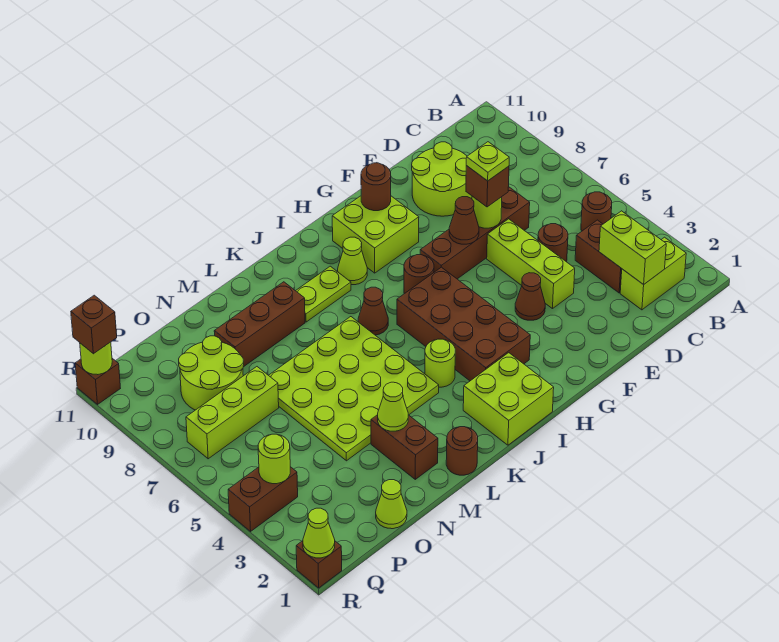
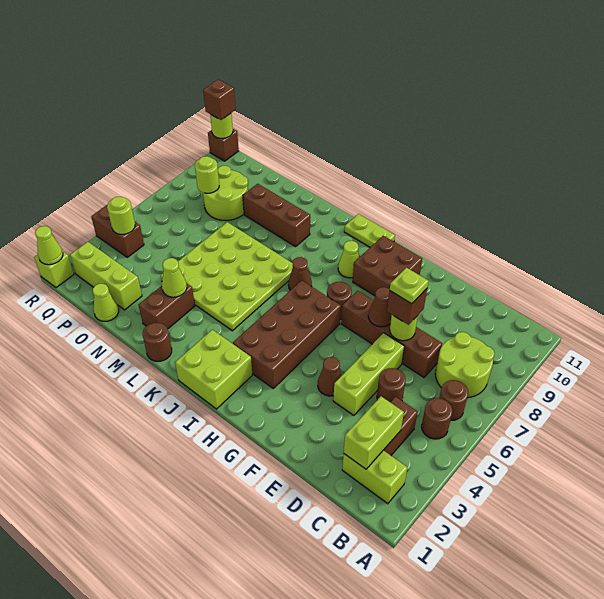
lime round brick D9:E10 level 1 -> lime round brick B7:C8 level 1
lime brick G9:H10 level 1 -> brown brick G9:H10 level 1
brown round brick G10 level 2 -> brown round brick B6 level 1
lime round brick J4 level 1 -> lime round brick P8 level 2
lime plate J9:K9 level 1 -> lime plate I11:J11 level 1
lime brick O7:Q7 level 1 -> lime brick O2:Q2 level 1
brown brick R1 level 1 -> lime brick R1 level 1

